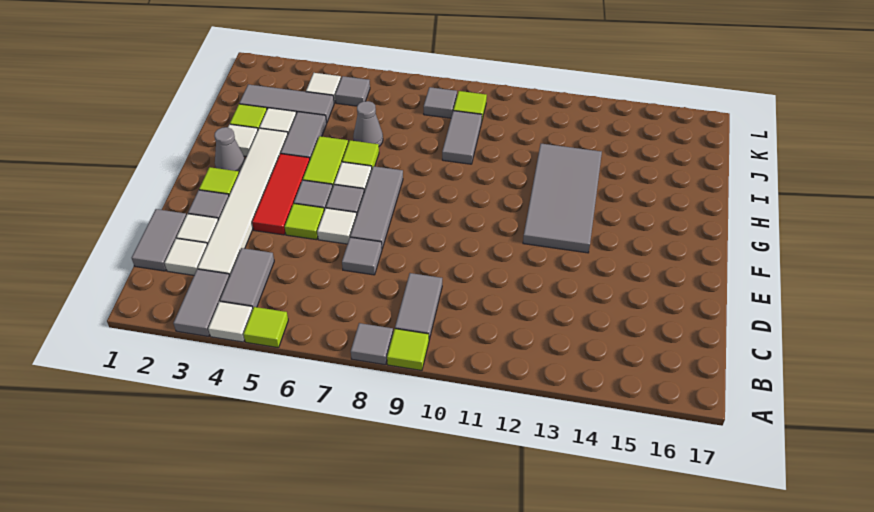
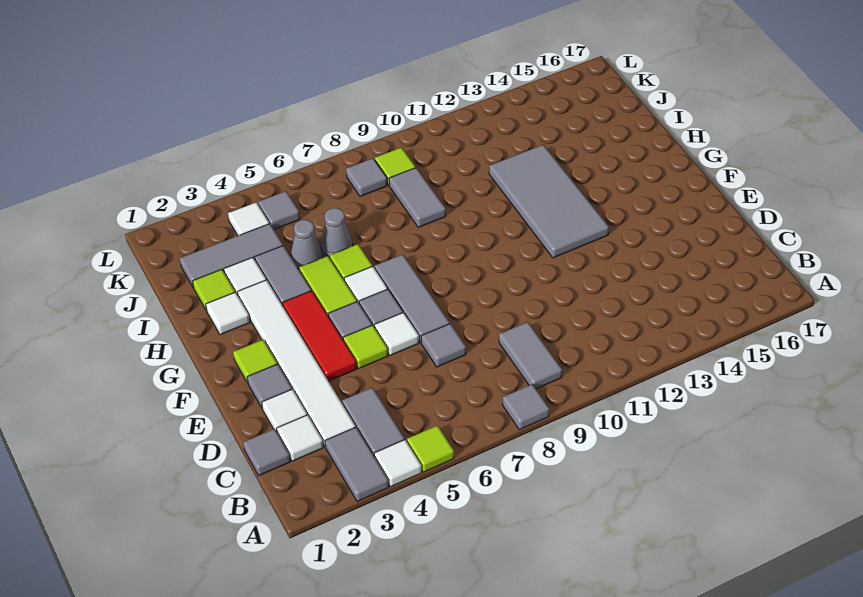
lime tile A9 level 1 -> none
grey tile C1:D1 level 1 -> grey tile C1 level 1
grey cone G2 level 1 -> grey cone I5 level 1

